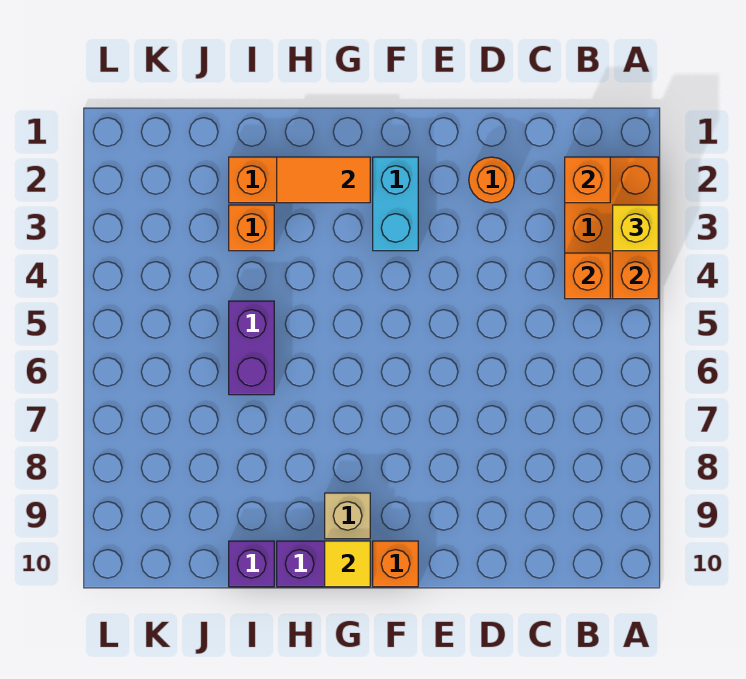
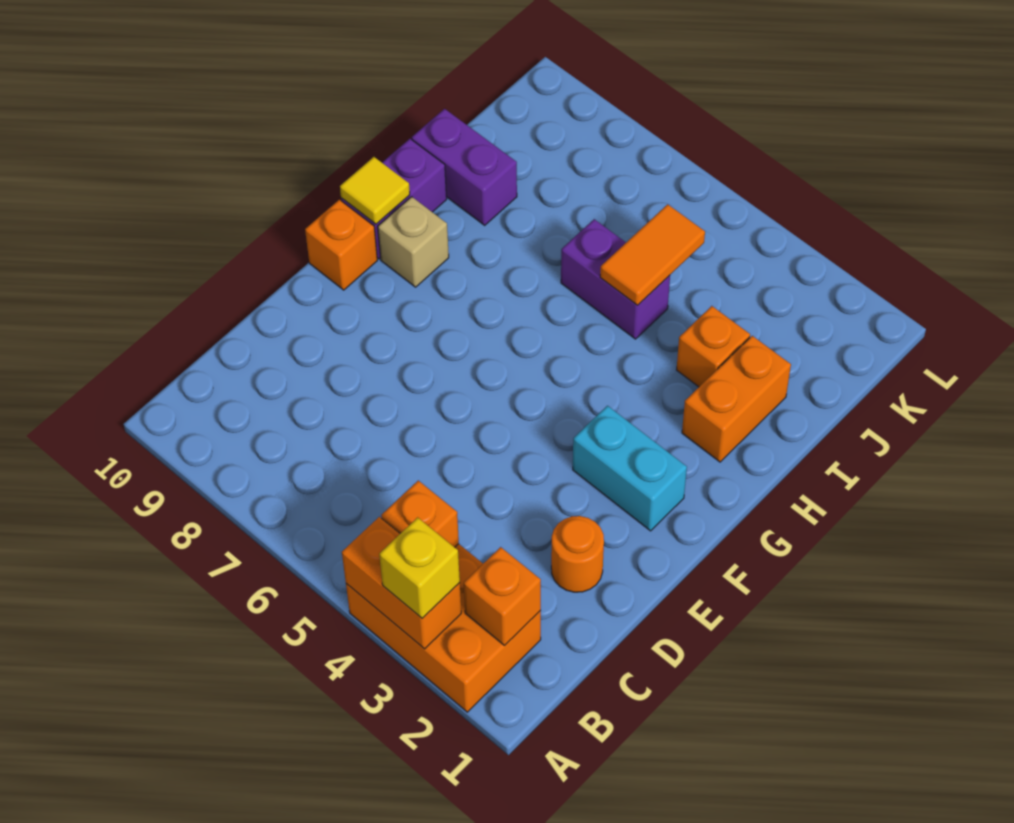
orange tile G2:H2 level 2 -> orange tile I5:J5 level 2
purple brick I10 level 1 -> purple brick I9:I10 level 1

